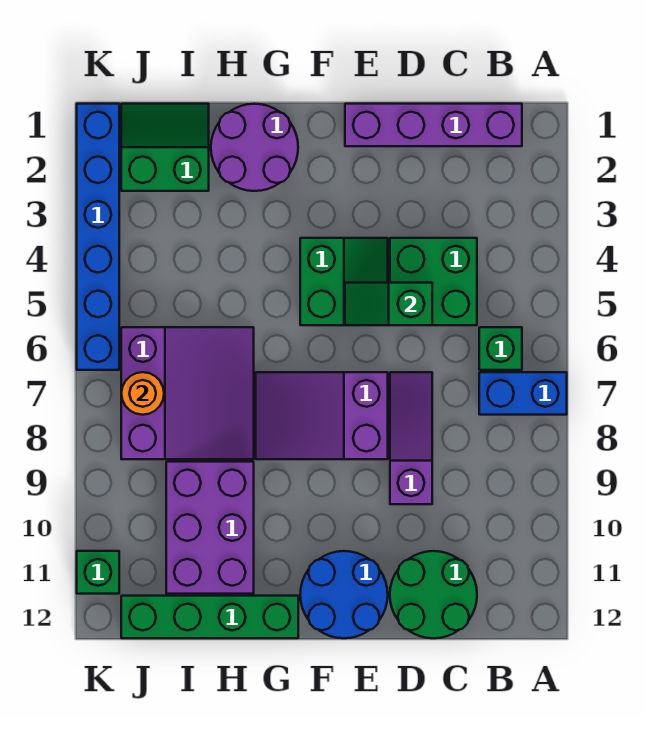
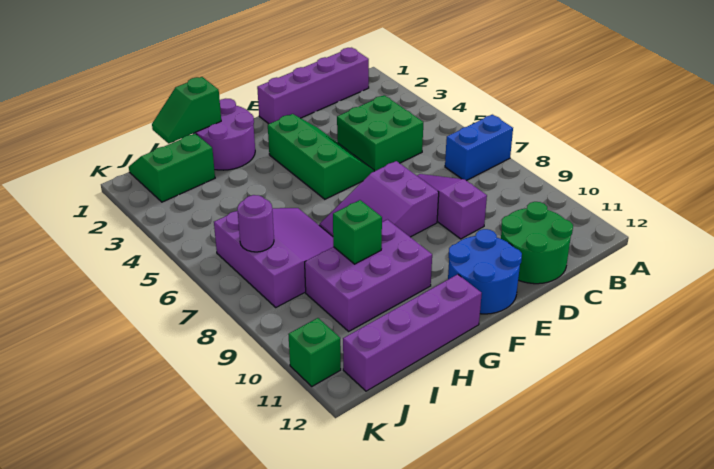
green brick B6 level 1 -> green brick H9 level 2
green slope D5:E5 level 2 top D -> green slope H1:I1 level 2 top H
green slope E4:F5 level 1 top F -> green slope E3:F5 level 1 top F
green brick G12:J12 level 1 -> purple brick G12:J12 level 1
purple brick H9:I11 level 1 -> purple brick G9:I10 level 1
orange round brick J7 level 2 -> purple round brick J7 level 2
blue brick K1:K6 level 1 -> none

